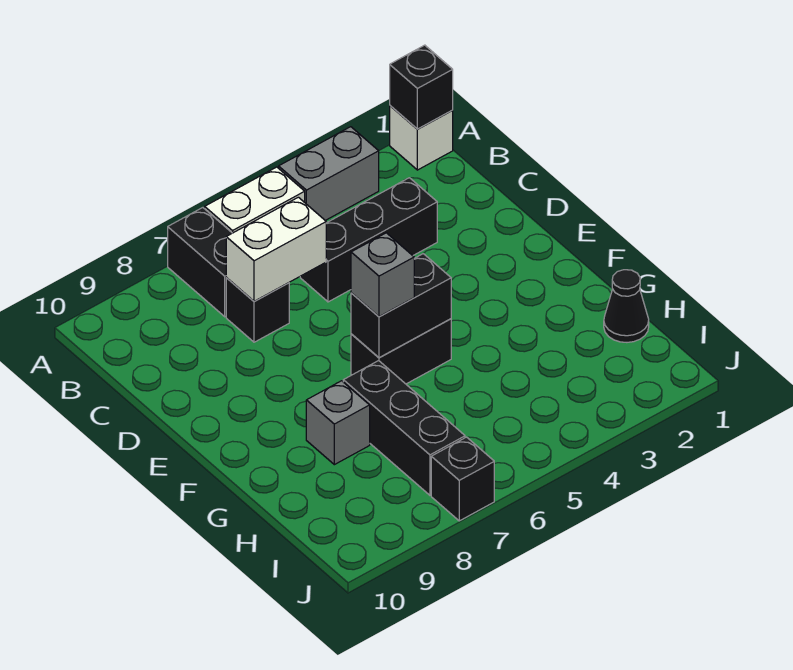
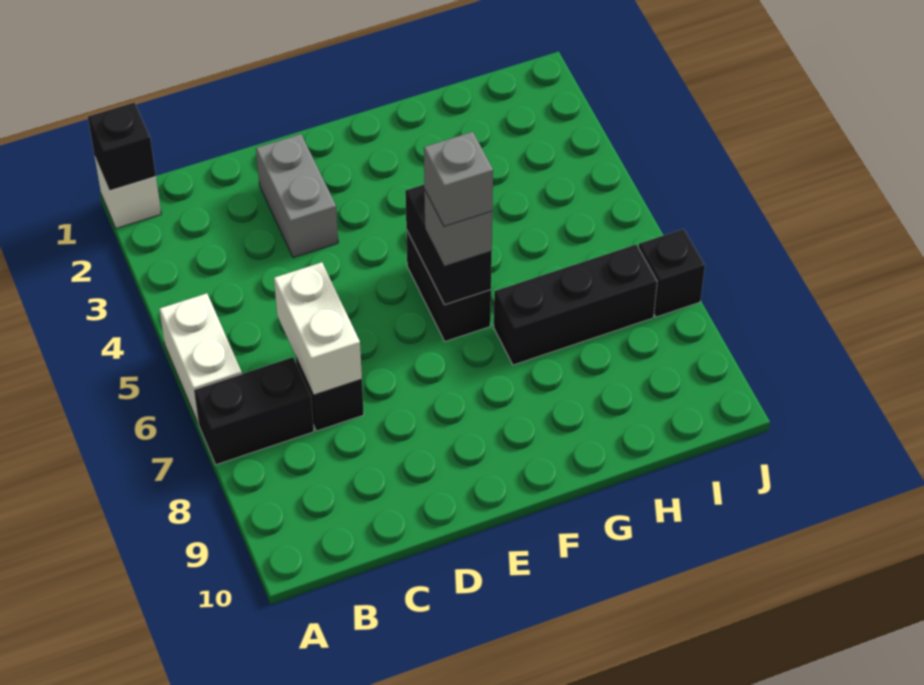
grey brick A3:A4 level 1 -> grey brick D2:D3 level 1
black brick C3:C5 level 1 -> none
grey brick G8 level 1 -> grey brick F6 level 4
black cone H1 level 1 -> none

